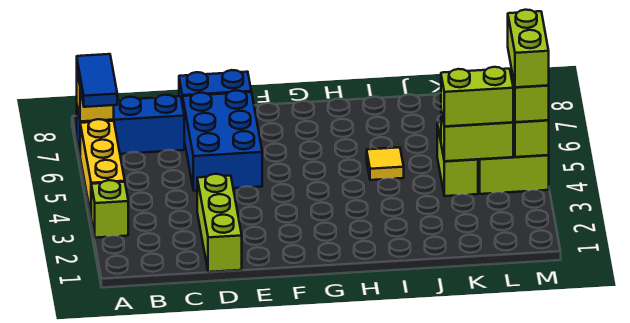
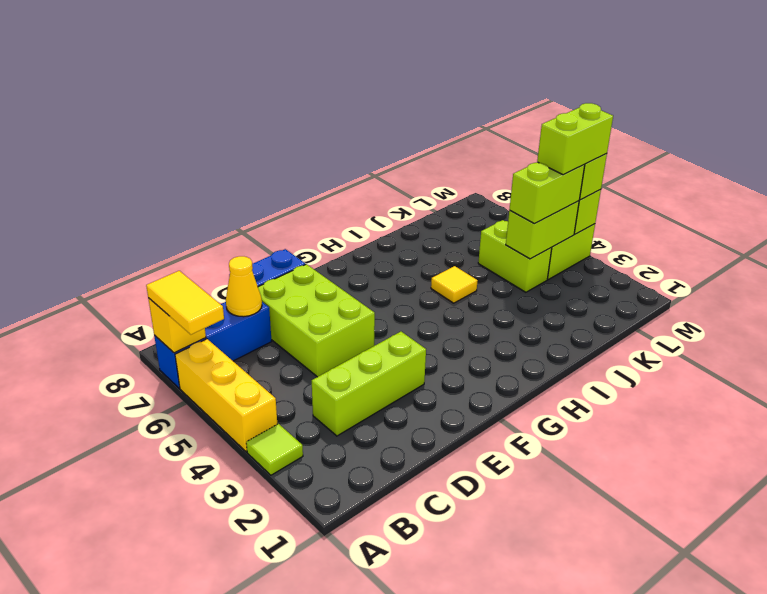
lime brick A3 level 1 -> lime tile A3 level 1
blue tile A6:A7 level 3 -> yellow tile A6:A7 level 3
none -> yellow cone C7 level 2
lime brick D1:D3 level 1 -> lime brick C3:E3 level 1
blue brick D5:E7 level 1 -> lime brick D5:E7 level 1
lime brick M4:M5 level 4 -> lime brick L4:M4 level 4

